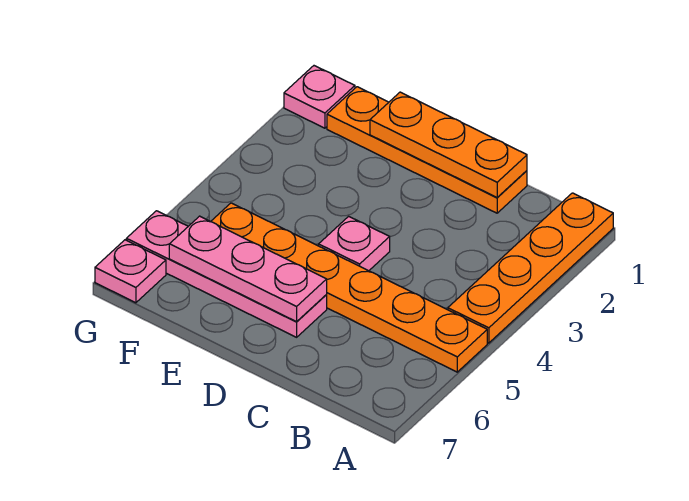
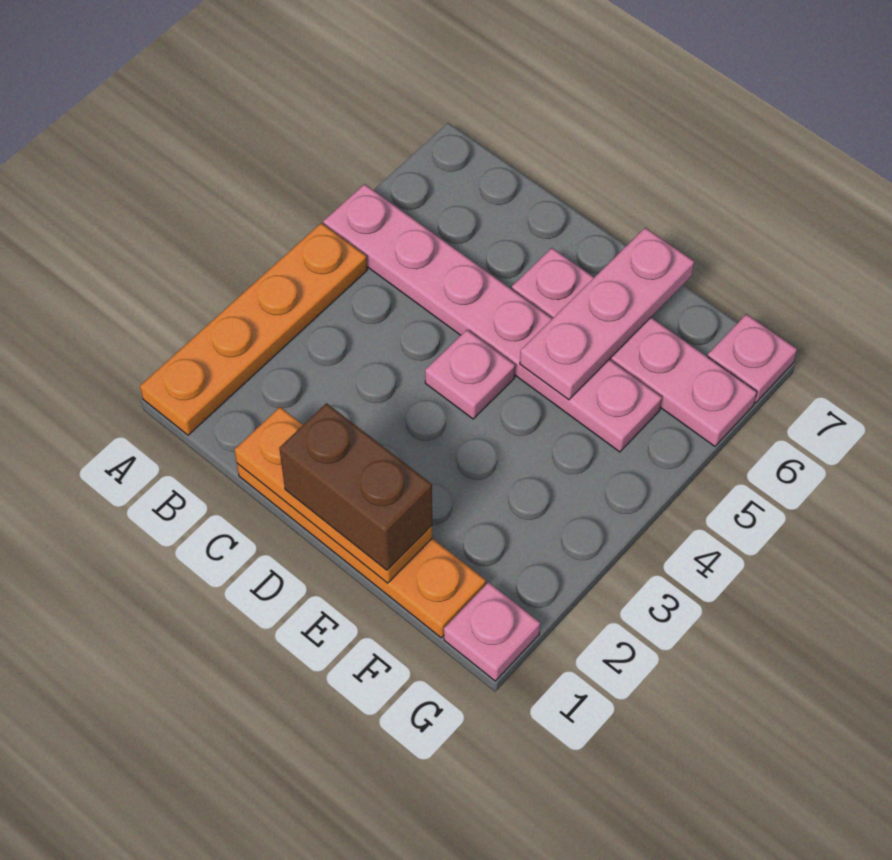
orange plate A5:F5 level 1 -> pink plate A5:F5 level 1
none -> brown brick D1:E1 level 3
pink plate D6:F6 level 2 -> pink plate E5:E7 level 2

